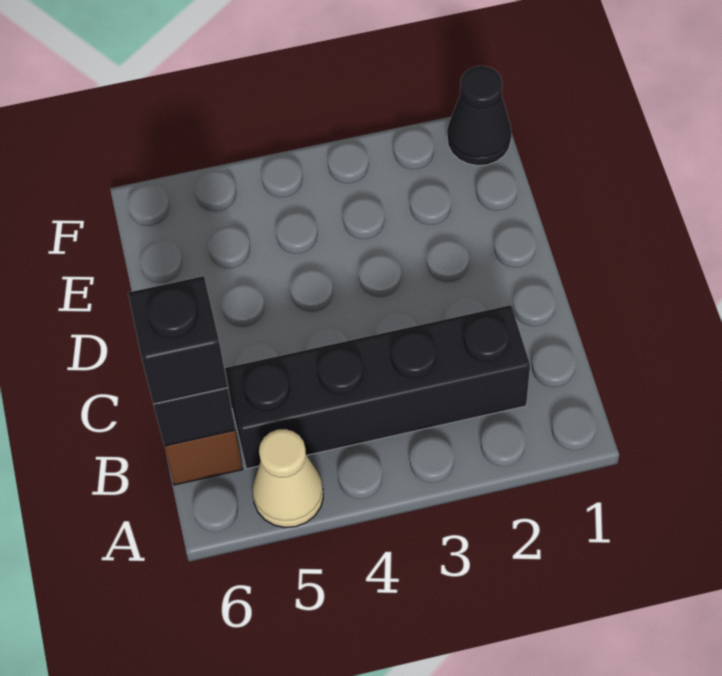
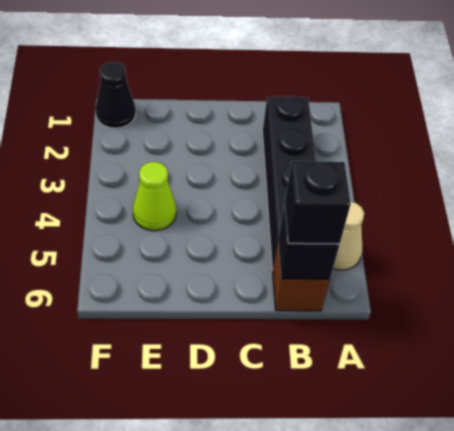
none -> lime cone E4 level 1

